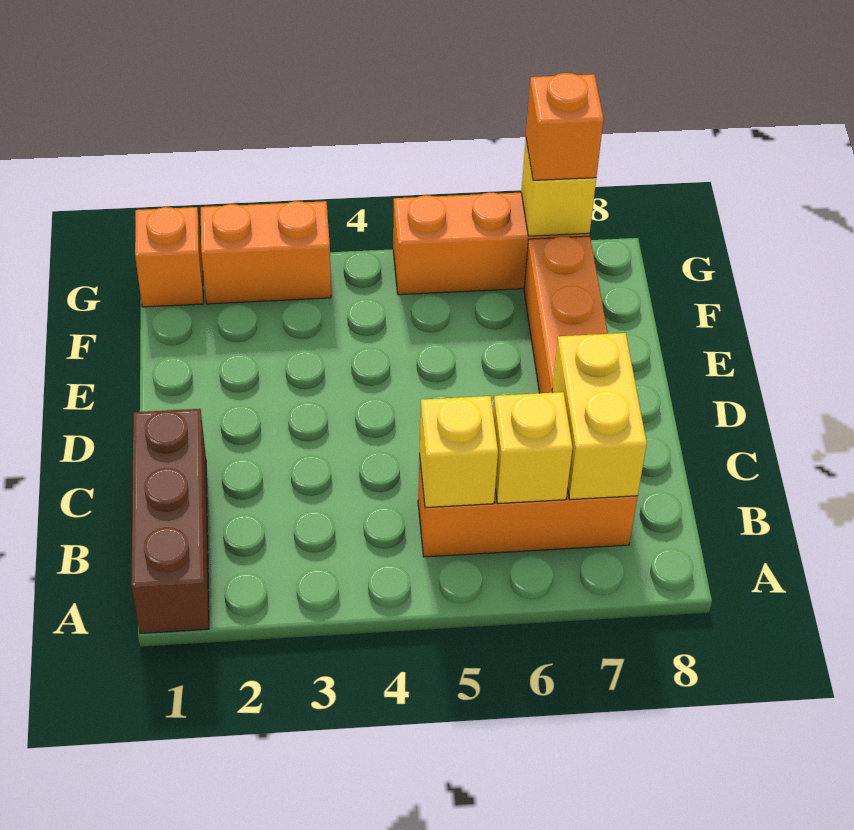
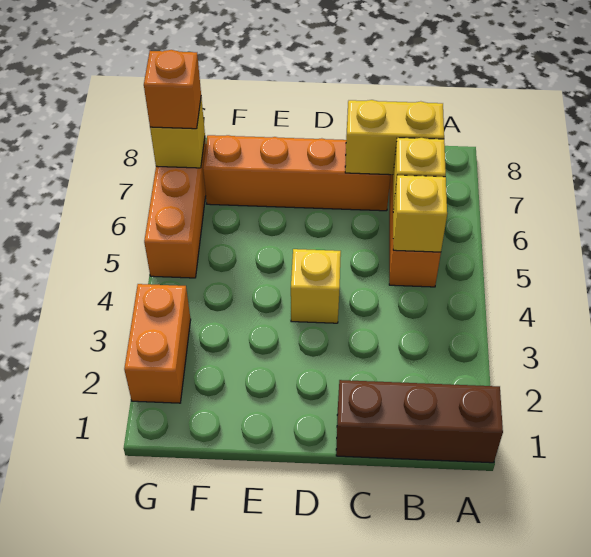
none -> yellow brick D4 level 1
orange brick G1 level 1 -> none

